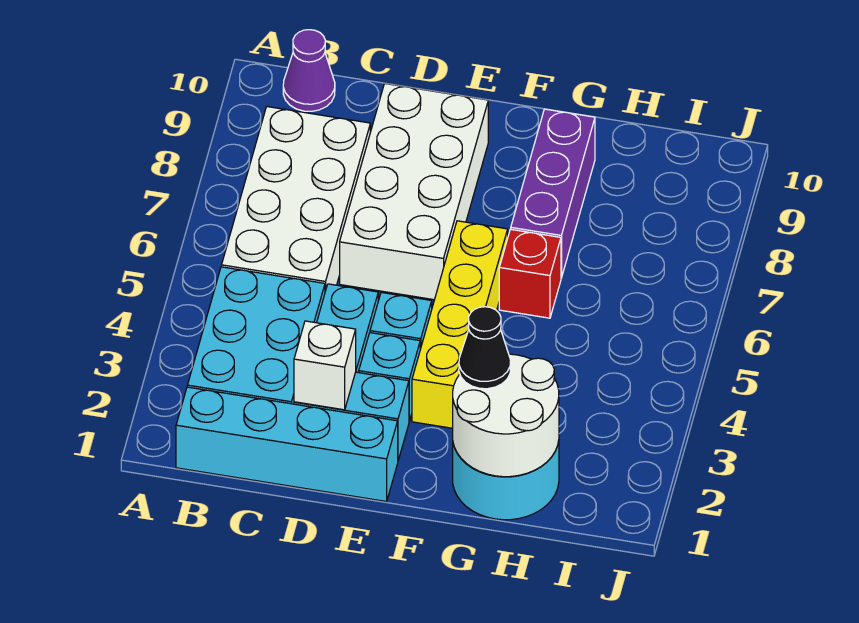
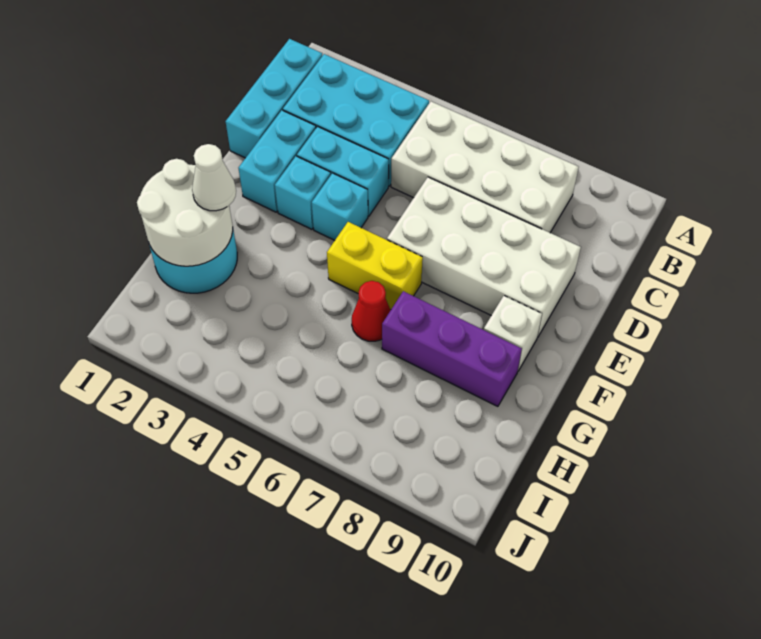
cyan brick B1:E1 level 1 -> cyan brick B1:D1 level 1
purple cone B10 level 1 -> none
white brick D2 level 2 -> white brick F9 level 1
yellow brick F3:F6 level 1 -> yellow brick F5:F6 level 1
black cone G2 level 3 -> white cone G2 level 3
red brick G6 level 1 -> red cone G6 level 1

